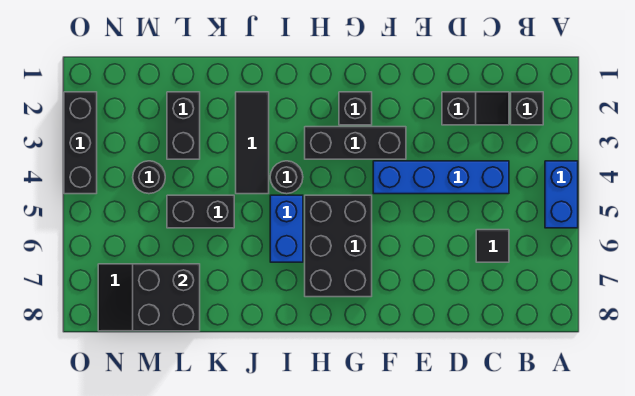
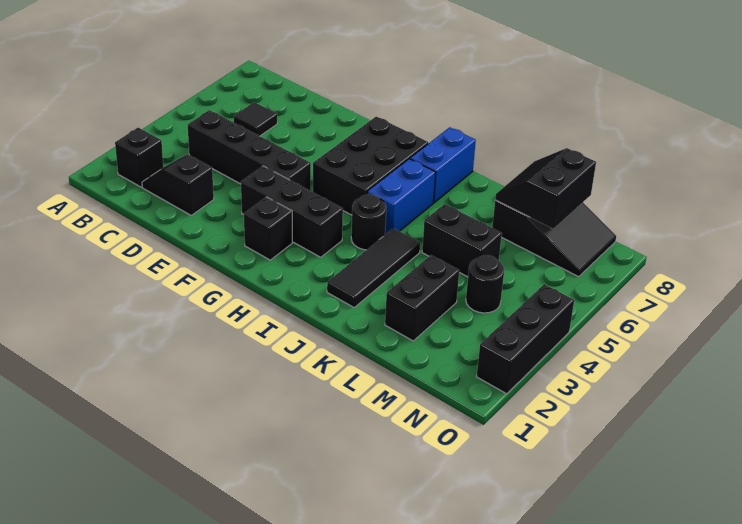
blue brick A4:A5 level 1 -> blue brick I7:I8 level 1
blue brick C4:F4 level 1 -> black brick C4:F4 level 1
black brick L7:M8 level 2 -> black slope L7:M8 level 2 top M

